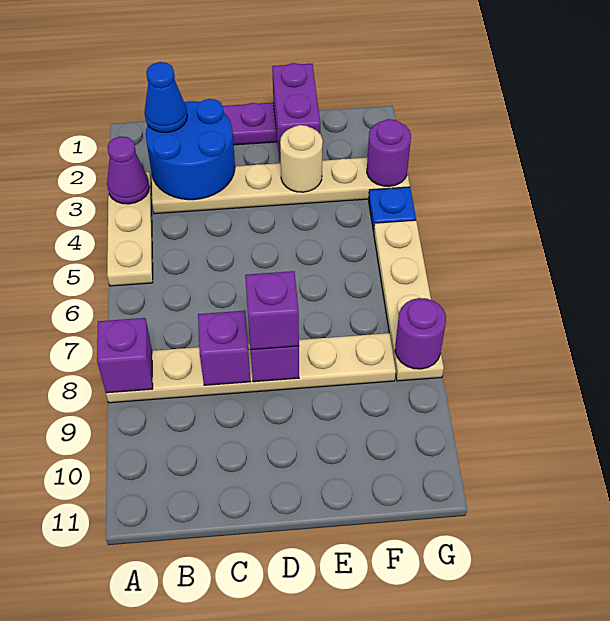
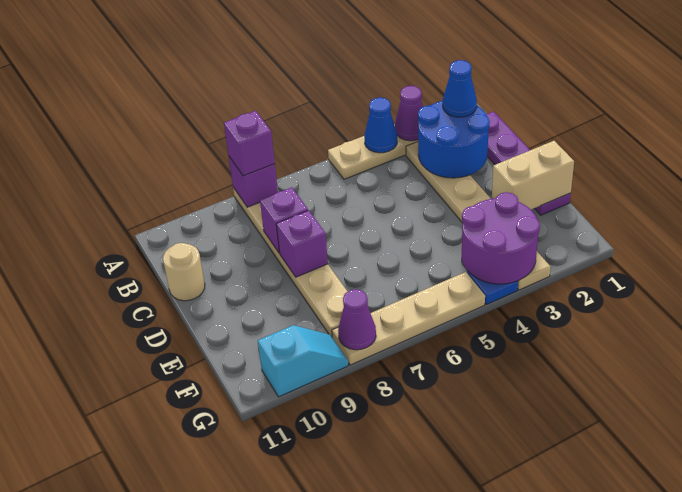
none -> blue cone A4 level 2
purple brick D8 level 3 -> purple brick A8 level 3
purple brick E1:E2 level 2 -> tan brick E1:E2 level 2
tan round brick E3 level 2 -> tan round brick C11 level 1
purple round brick G3 level 2 -> purple round brick F3:G4 level 2
purple round brick G8 level 2 -> purple cone G8 level 2
none -> cyan slope G9:G10 level 1 top 10

